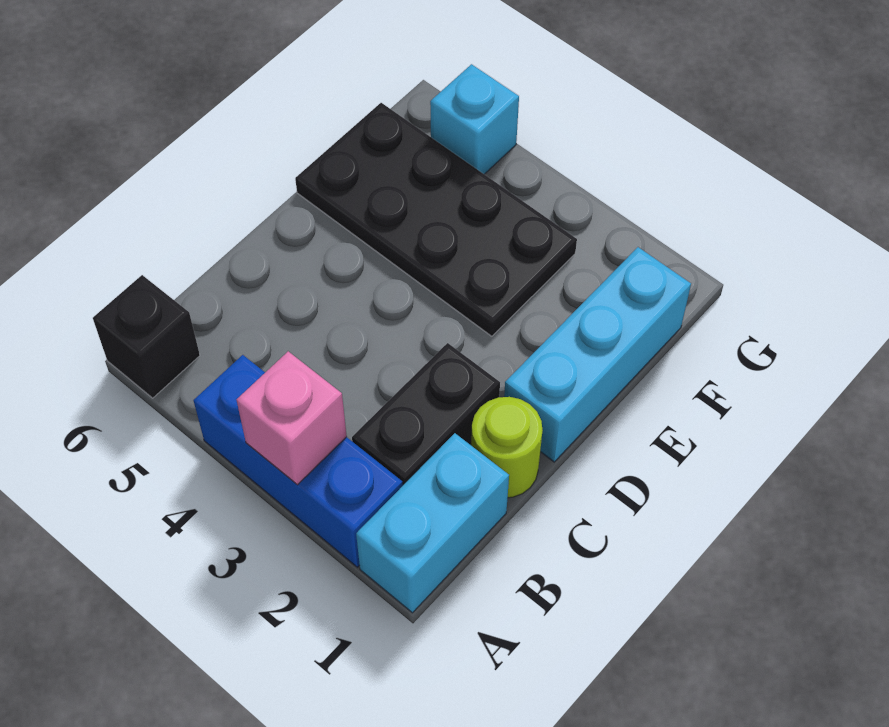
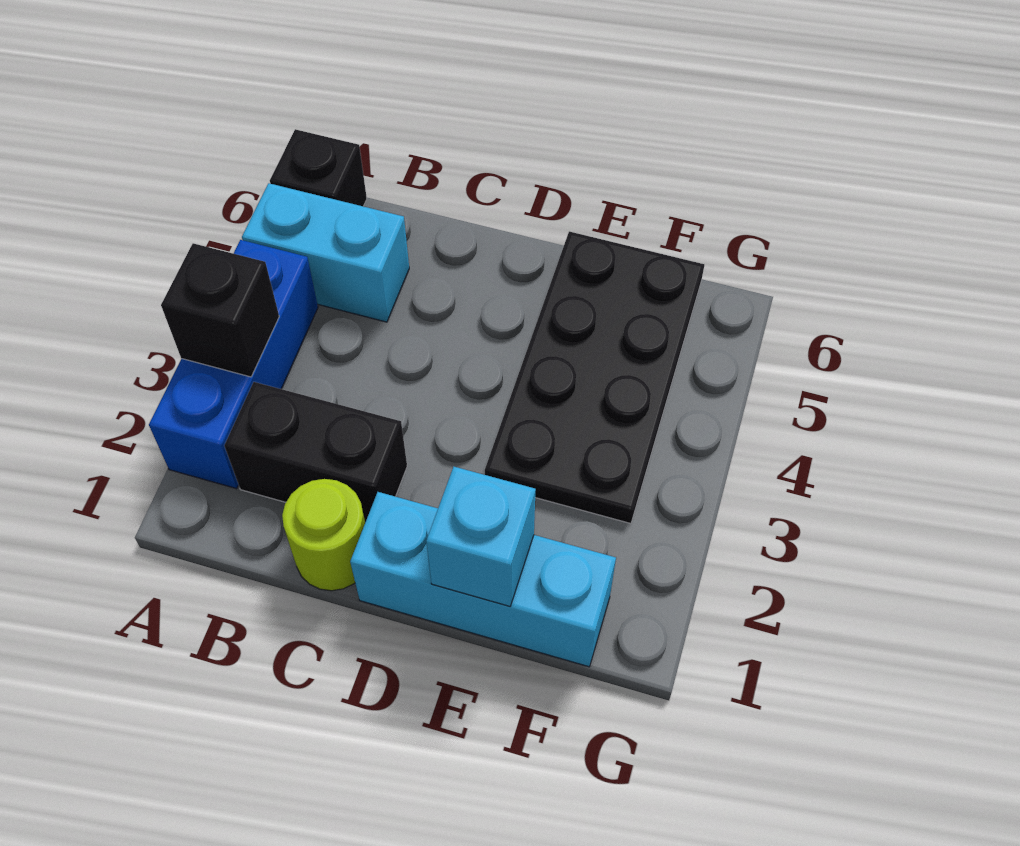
cyan brick A1:B1 level 1 -> cyan brick A5:B5 level 1
pink brick A3 level 2 -> black brick A3 level 2
cyan brick G5 level 1 -> cyan brick E1 level 2

